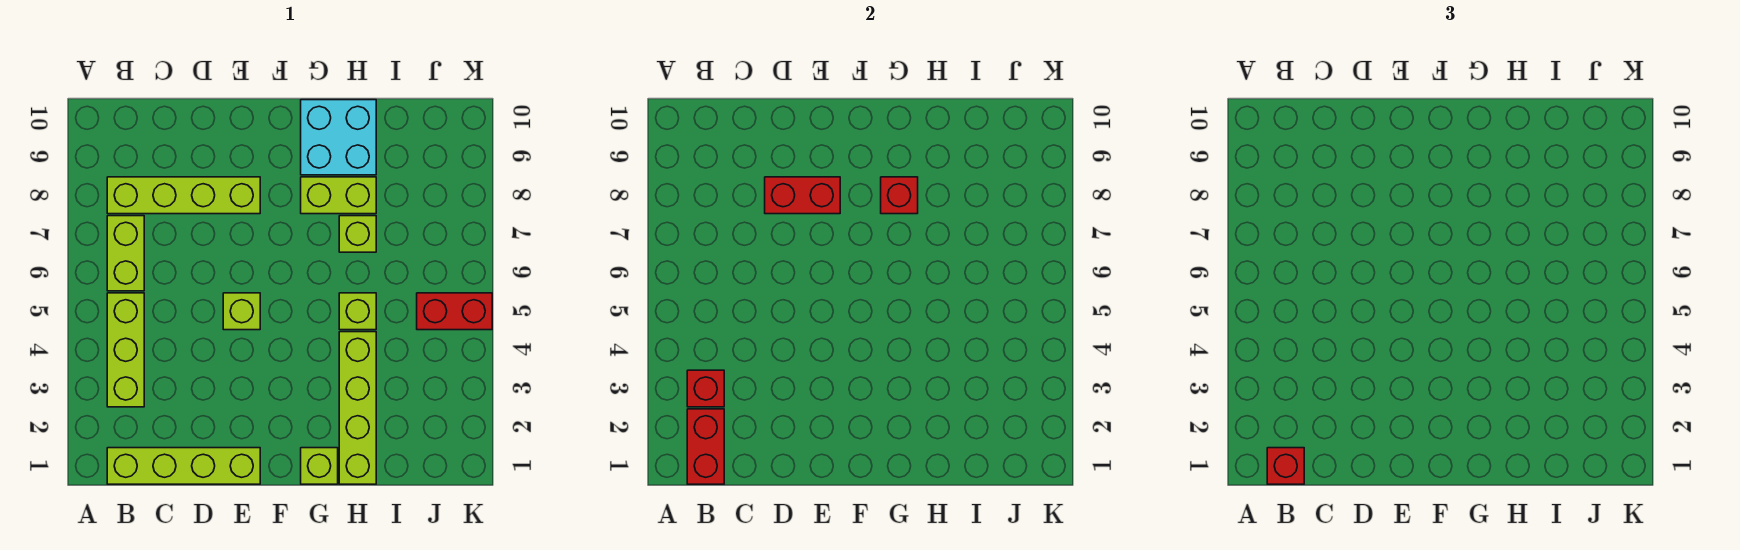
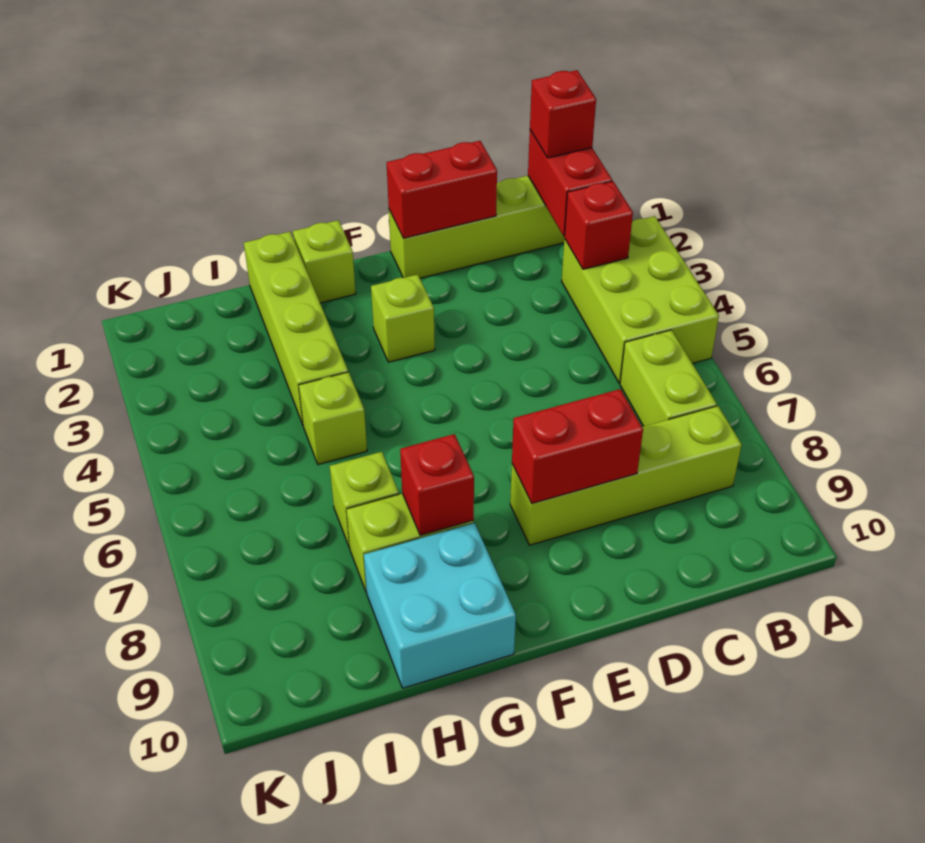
lime brick B3:B5 level 1 -> lime brick A3:B5 level 1
lime brick E5 level 1 -> lime brick F3 level 1
red brick J5:K5 level 1 -> red brick D1:E1 level 2

